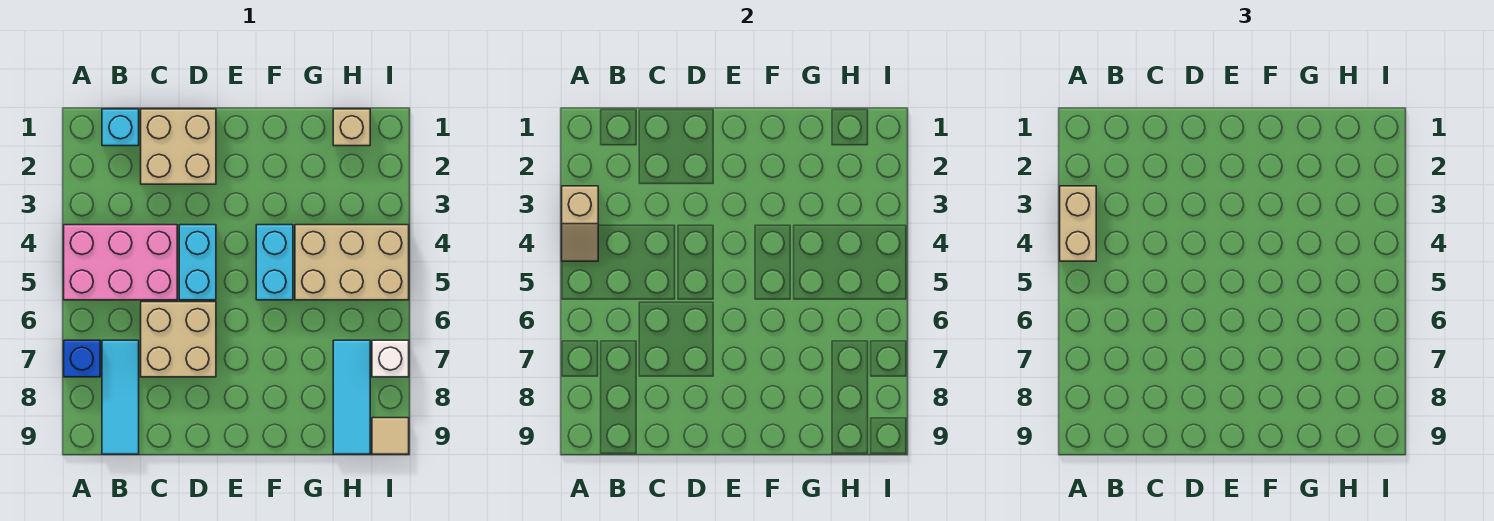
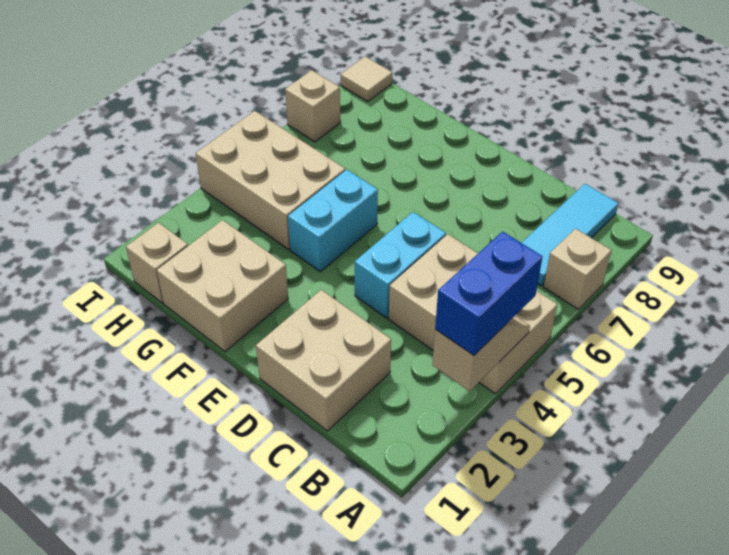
tan brick A3:A4 level 3 -> blue brick A3:A4 level 3
pink brick A4:C5 level 1 -> tan brick A4:C5 level 1
blue brick A7 level 1 -> tan brick A7 level 1
cyan brick B1 level 1 -> none
tan brick C6:D7 level 1 -> tan brick F1:G2 level 1
cyan tile H7:H9 level 1 -> none
white brick I7 level 1 -> tan brick I7 level 1

